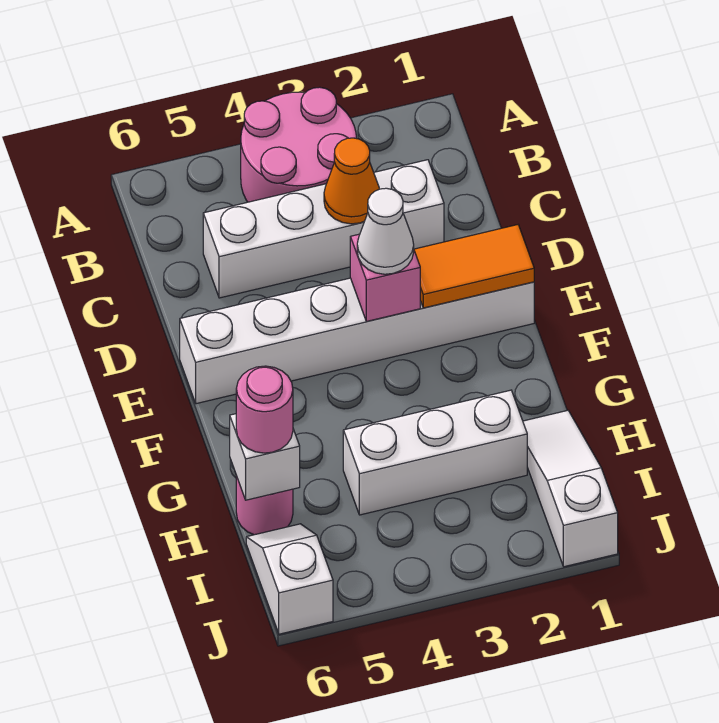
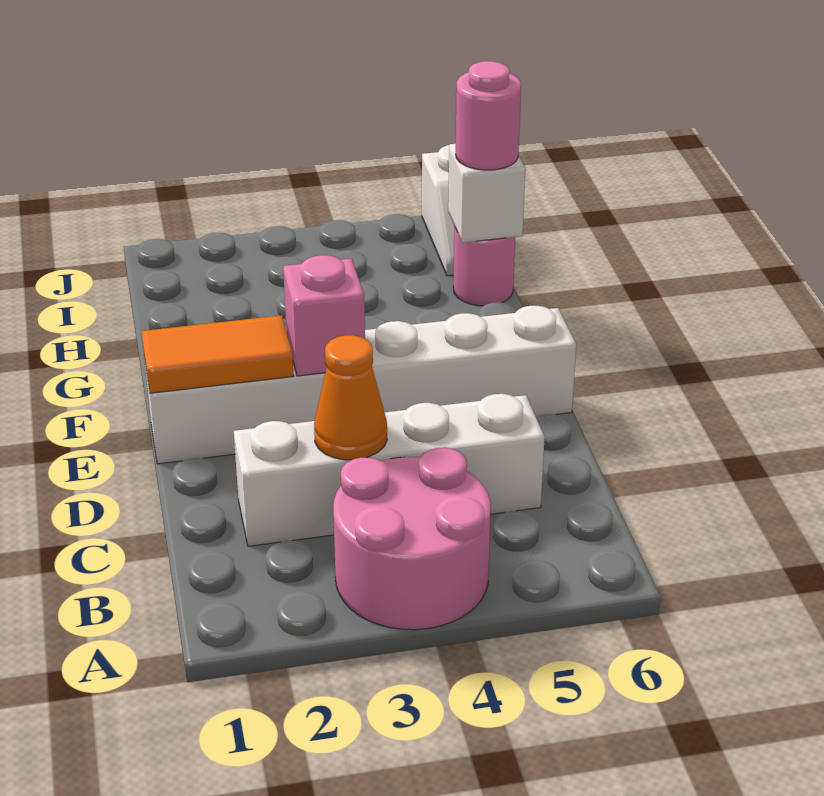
white cone E3 level 3 -> none
white slope H1:J1 level 1 top J -> none
white brick H2:H4 level 1 -> none

